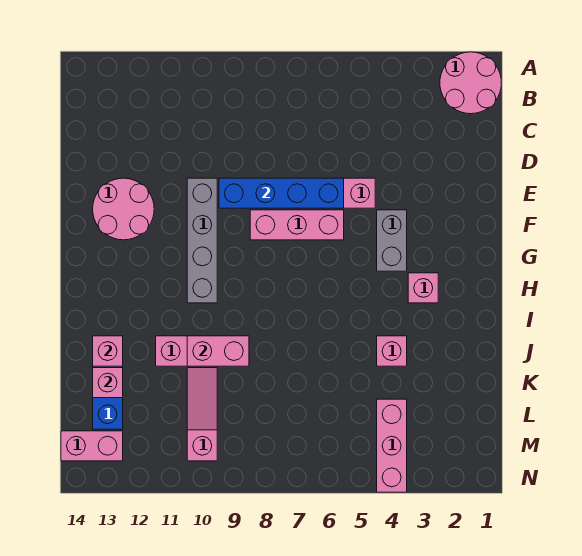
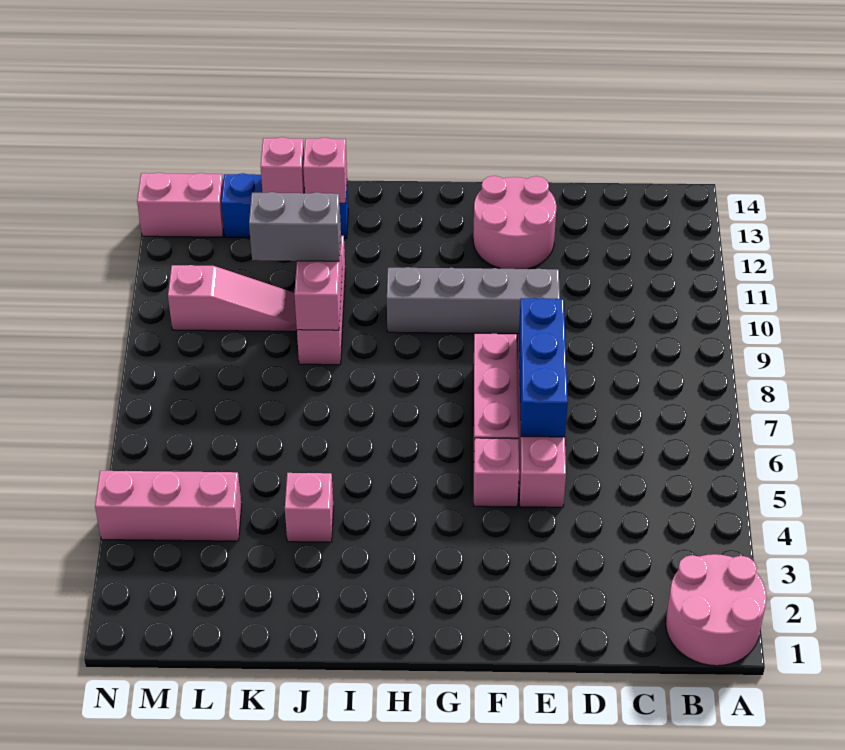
blue brick E6:E9 level 2 -> blue brick E6:E8 level 2
grey brick F4:G4 level 1 -> grey brick J10:K10 level 3
pink brick H3 level 1 -> pink brick F5 level 1
pink brick M13:M14 level 1 -> pink brick M13:N13 level 1

